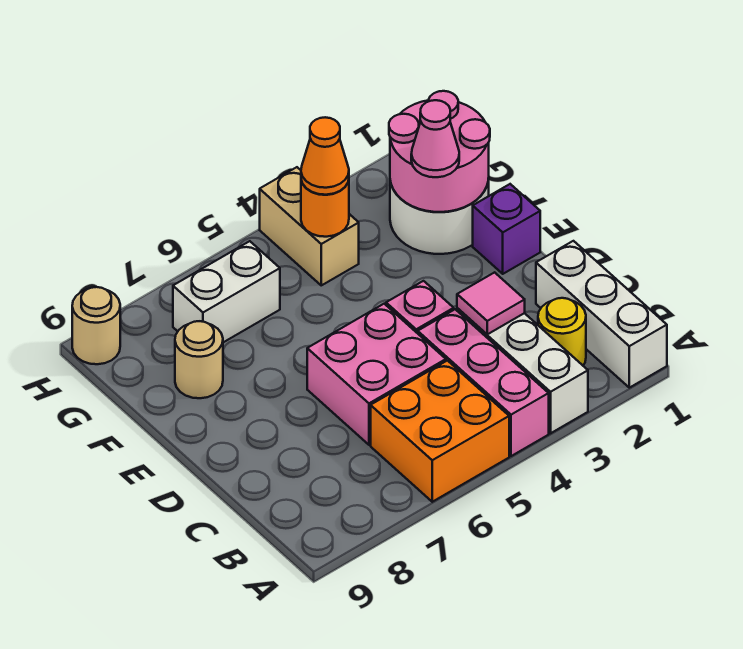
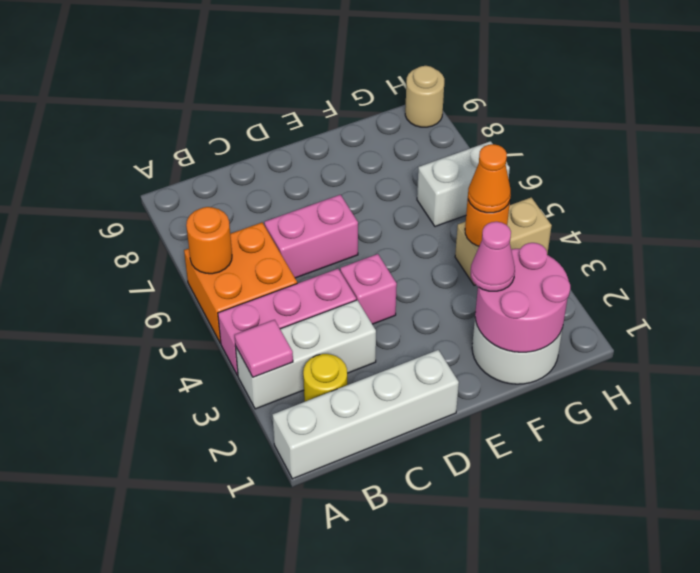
white brick A1:C1 level 1 -> white brick A1:D1 level 1
none -> orange round brick A6 level 2
pink tile C3 level 2 -> pink tile A3 level 2
pink brick C5:D6 level 1 -> pink brick C6:D6 level 1
purple brick E1 level 1 -> none
tan round brick F8 level 1 -> none
white brick G6:G7 level 1 -> white brick G6:H6 level 1

